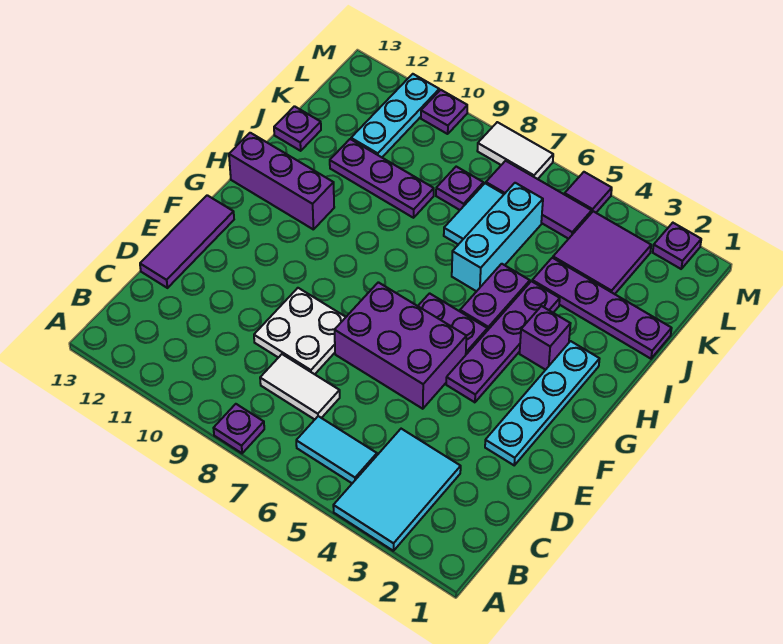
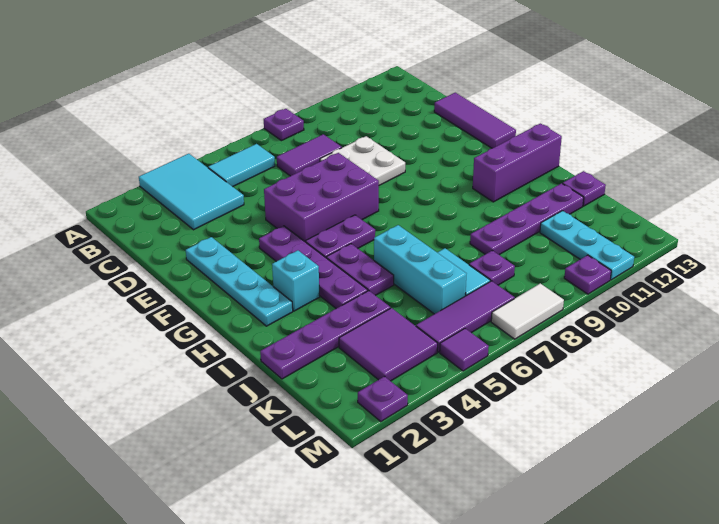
white tile C7:C8 level 1 -> purple tile C7:C8 level 1
purple brick H3 level 1 -> cyan brick H3 level 1
purple plate J9:J11 level 1 -> purple plate J9:J12 level 1

